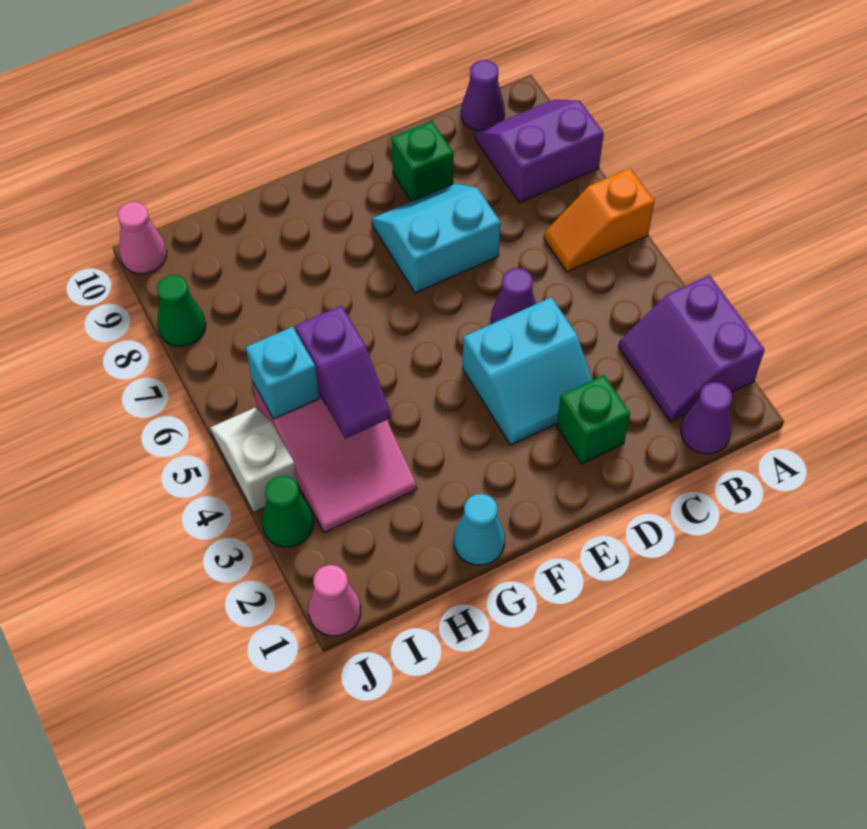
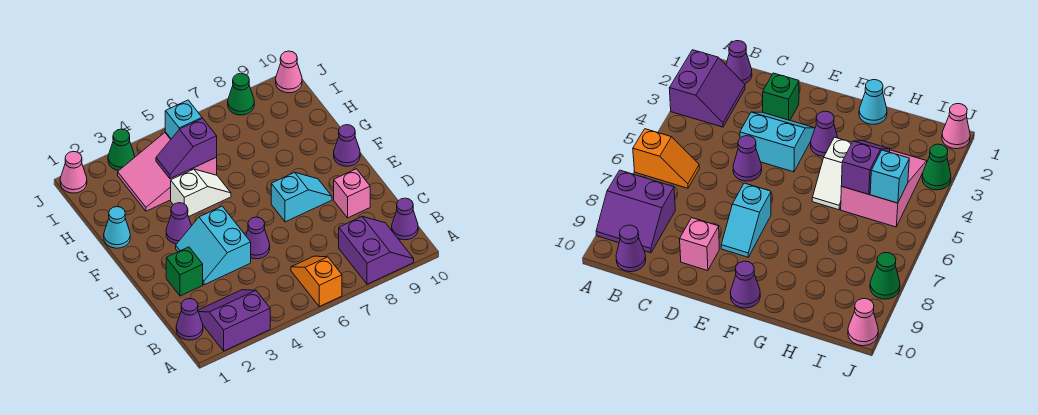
cyan slope D7:E8 level 1 top 7 -> cyan slope E7:E8 level 1 top 7
green brick D9 level 1 -> pink brick D9 level 1
none -> purple cone F3 level 1
none -> purple cone F10 level 1
white slope J4:J5 level 1 top 4 -> white slope G4:G5 level 1 top 4

